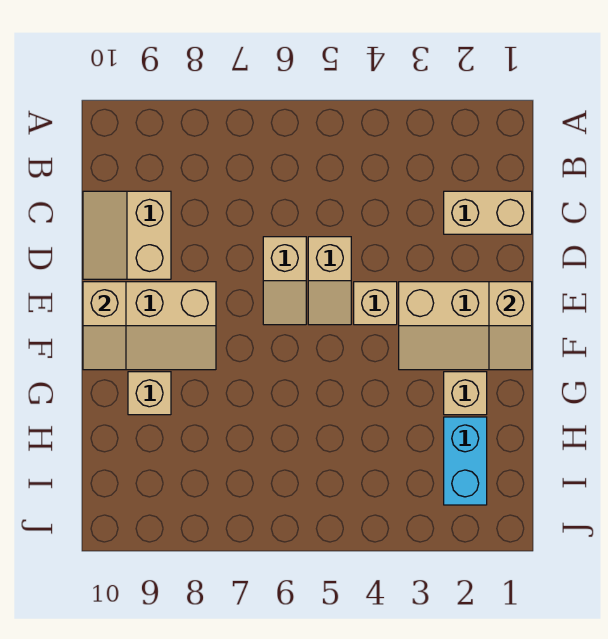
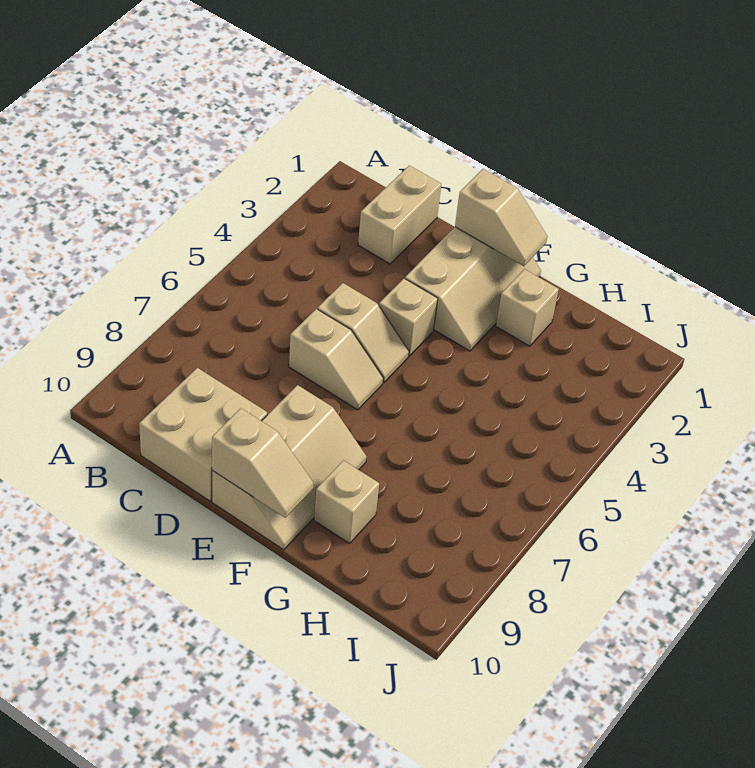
tan slope C9:D10 level 1 top 9 -> tan brick C9:D10 level 1
cyan brick H2:I2 level 1 -> none

